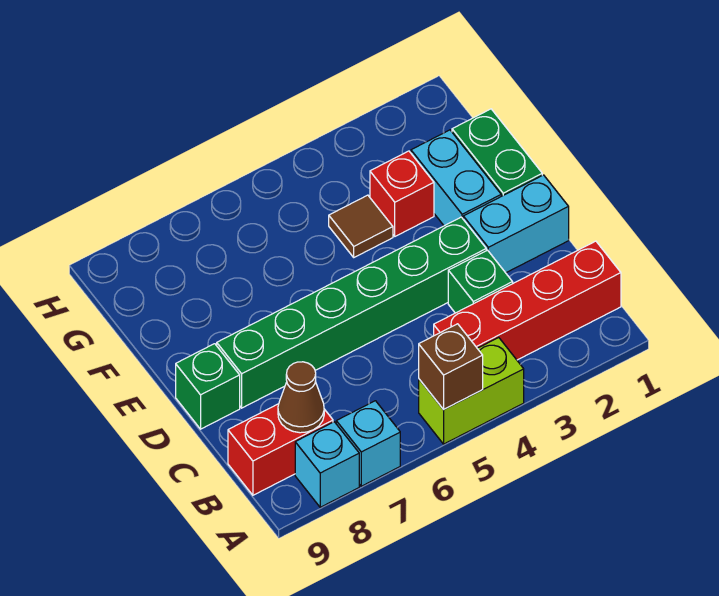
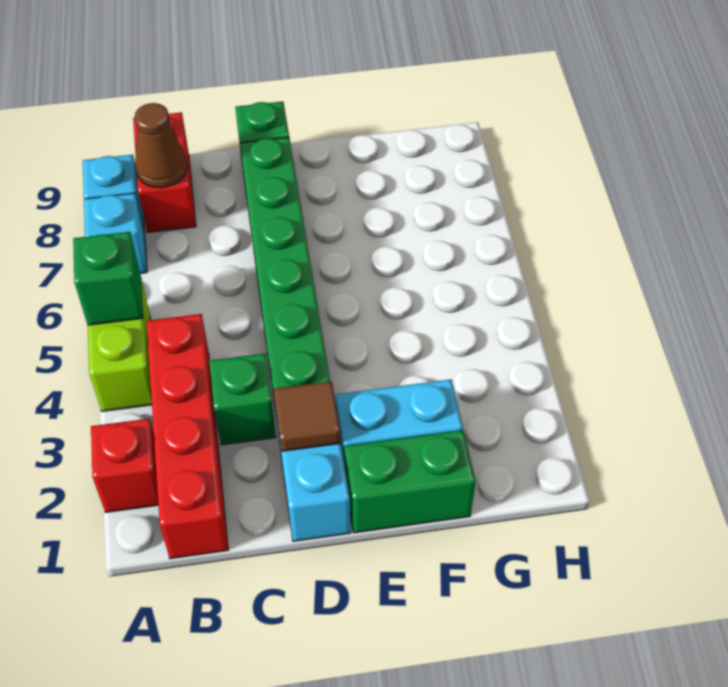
brown brick A5 level 2 -> green brick A5 level 2
red brick F3 level 1 -> red brick A2 level 1
brown tile F4 level 1 -> brown tile D2 level 2

